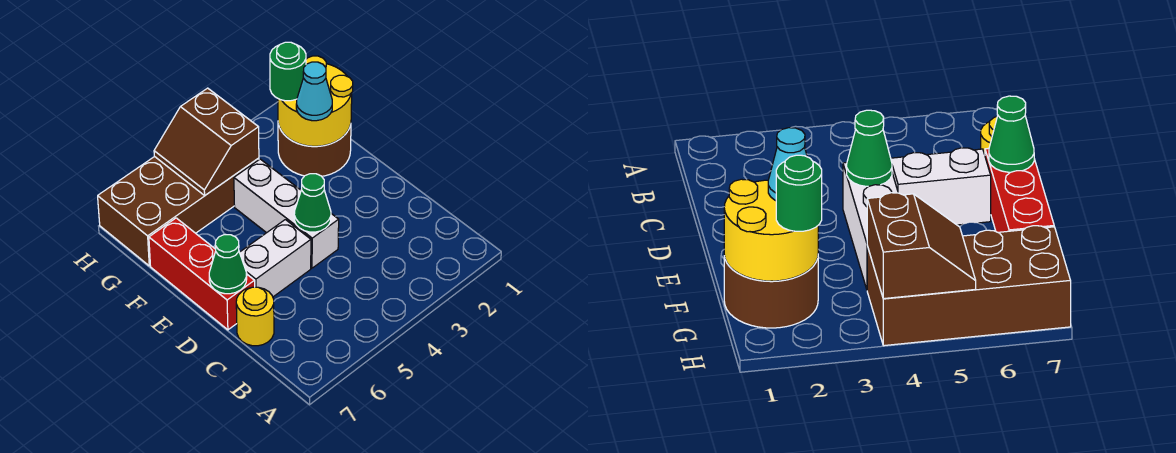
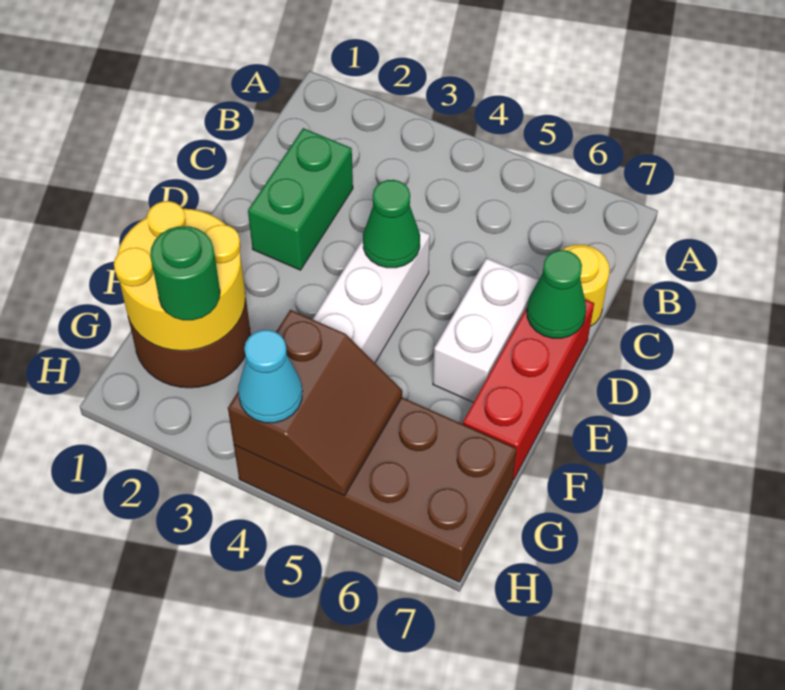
none -> green brick C2:D2 level 1
white brick D5:D6 level 1 -> white brick D6:E6 level 1
cyan cone F2 level 3 -> cyan cone H4 level 3

